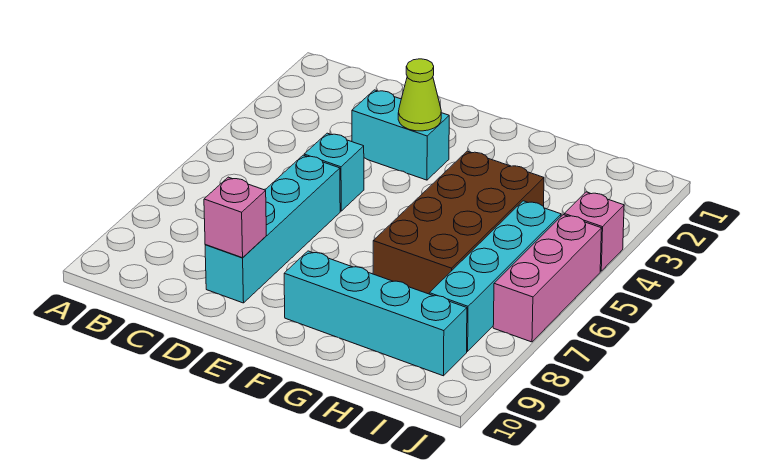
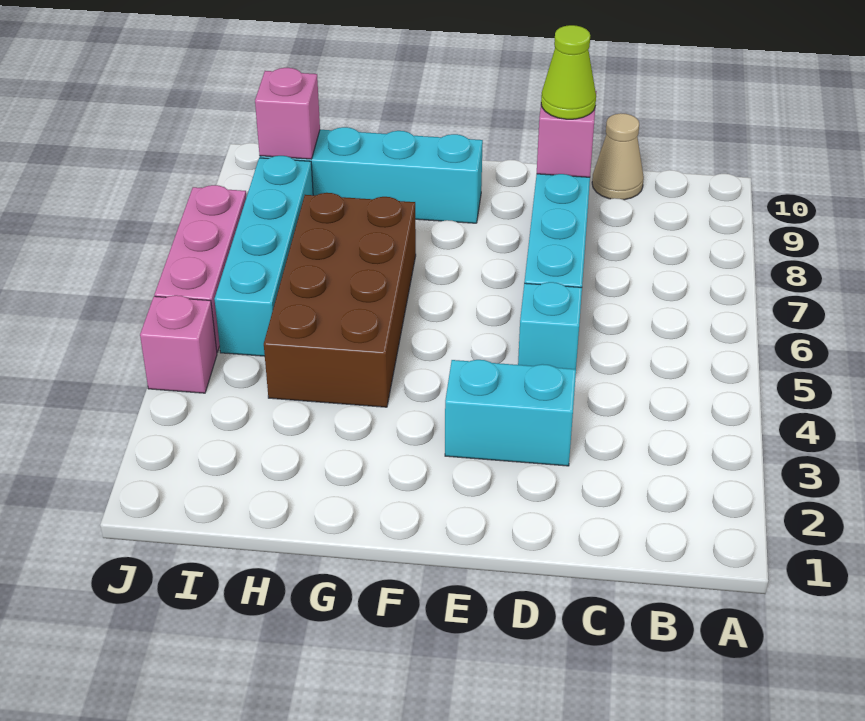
none -> tan cone C10 level 1
lime cone E3 level 2 -> lime cone D9 level 3
none -> pink brick I9 level 2

